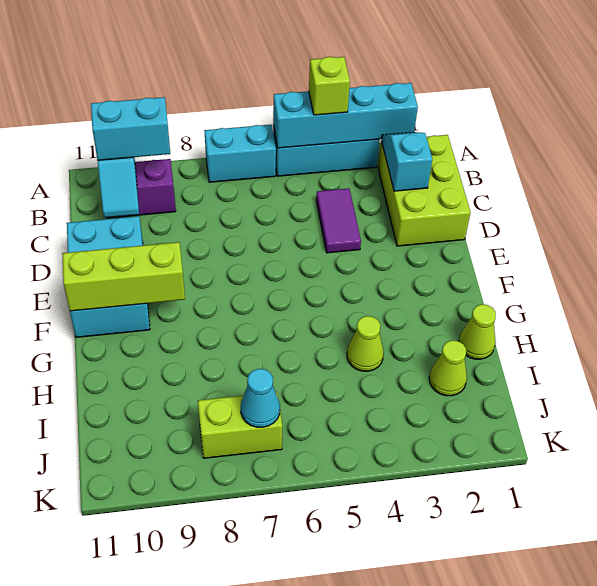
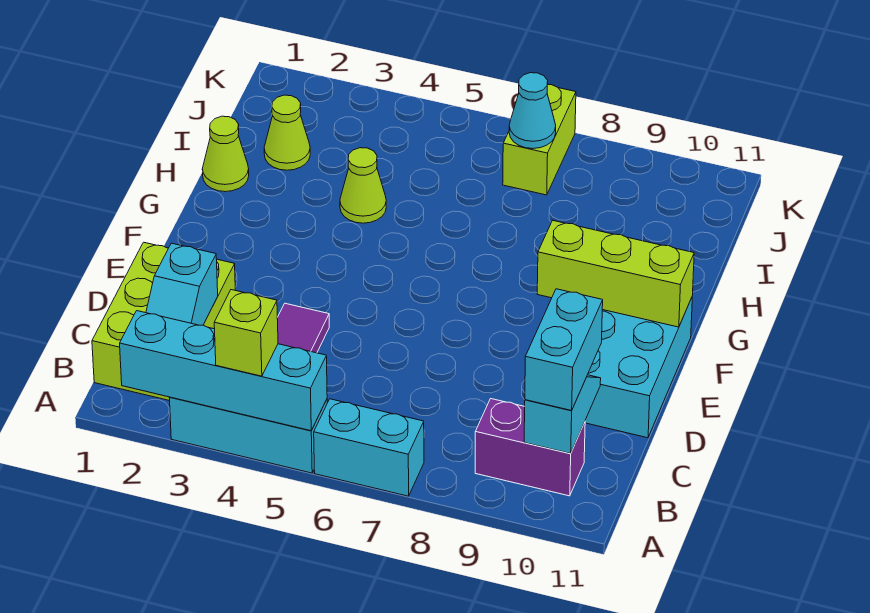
cyan brick B9:B10 level 3 -> cyan brick B10:C10 level 3
lime brick J7:J8 level 1 -> lime brick J7:K7 level 1

